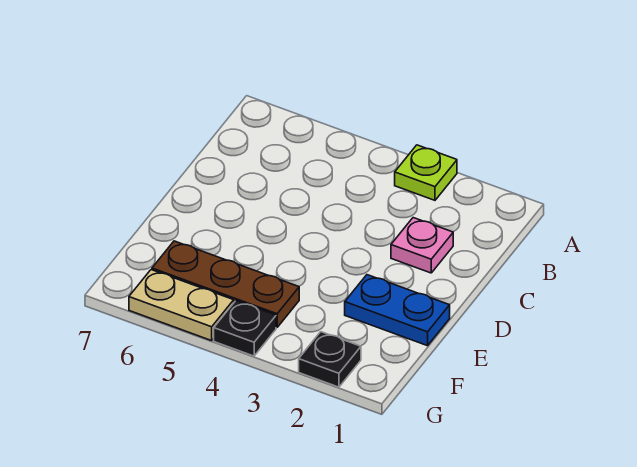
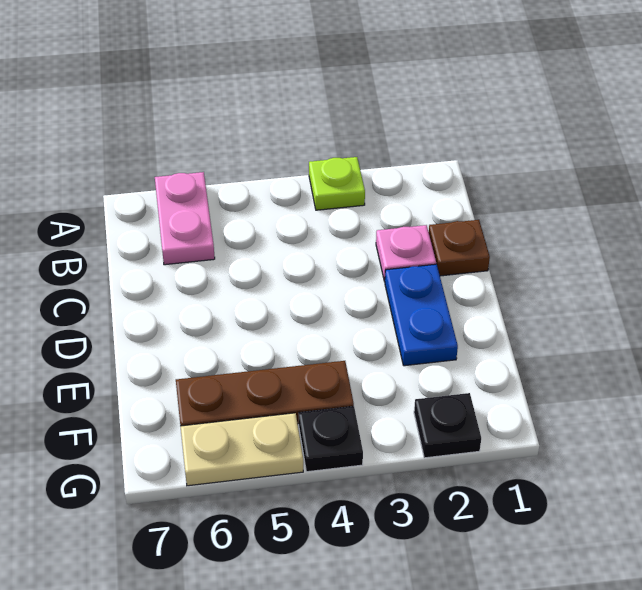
none -> pink plate A6:B6 level 1
none -> brown plate C1 level 1
blue plate E1:E2 level 1 -> blue plate D2:E2 level 1

